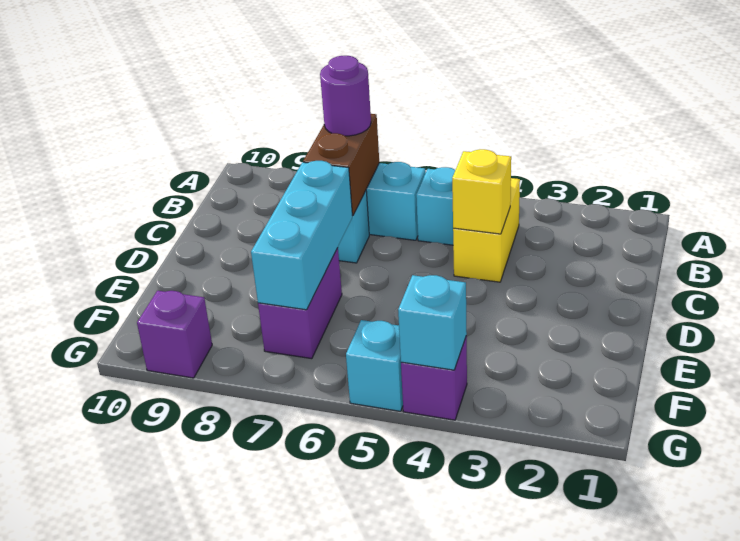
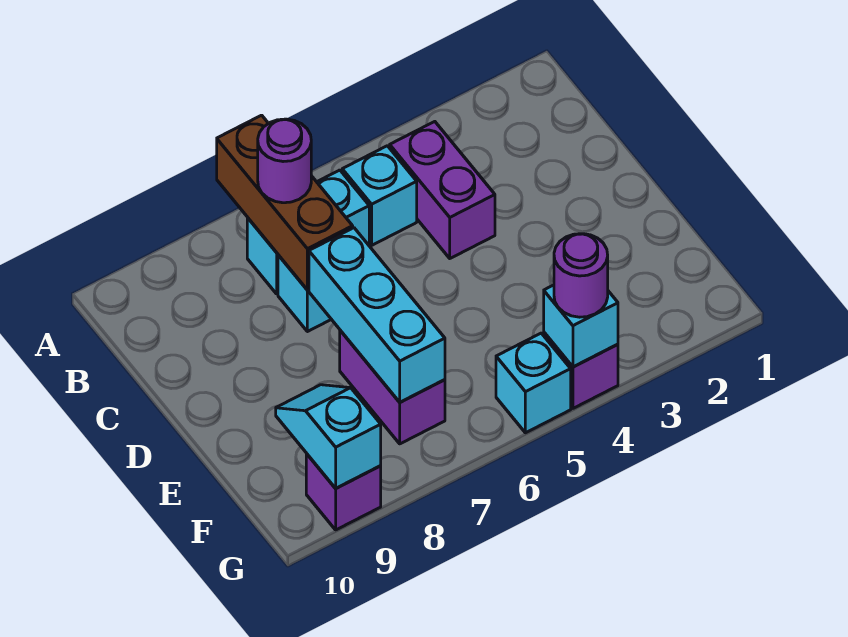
yellow brick B4:C4 level 1 -> purple brick B4:C4 level 1
brown brick B7:C7 level 2 -> brown brick A7:C7 level 2
yellow brick C4 level 2 -> none
none -> cyan slope F9:G9 level 2 top G
none -> purple round brick G4 level 3

